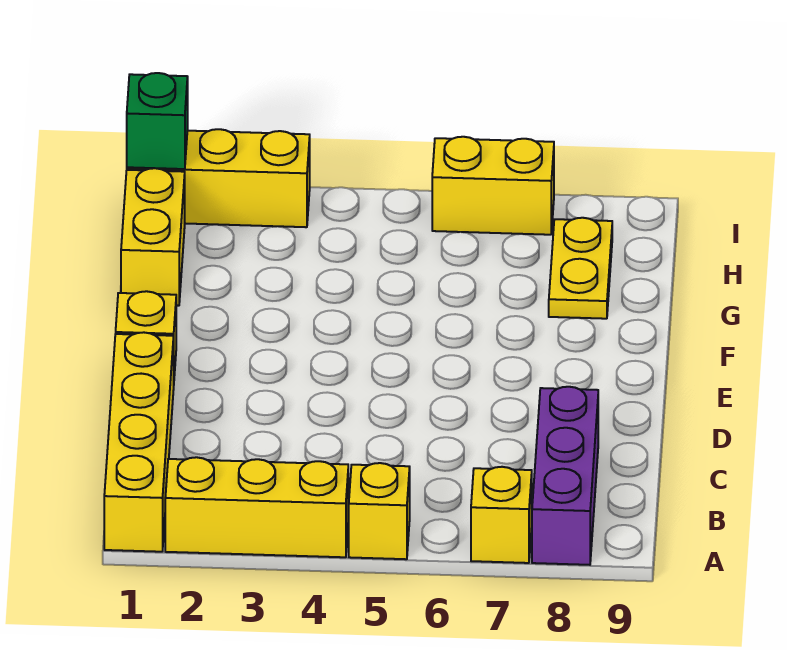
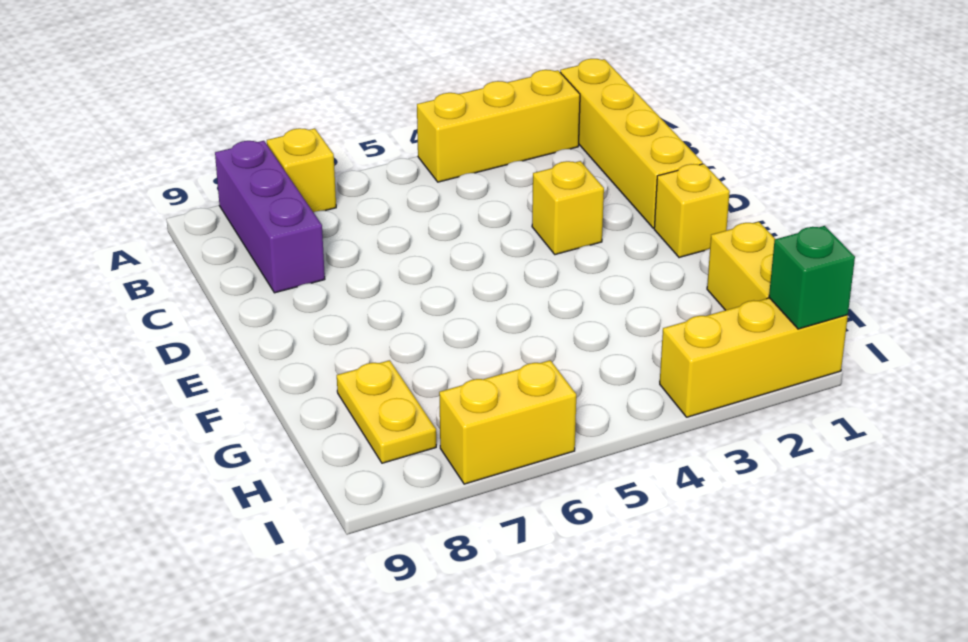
yellow brick A5 level 1 -> yellow brick D3 level 1

